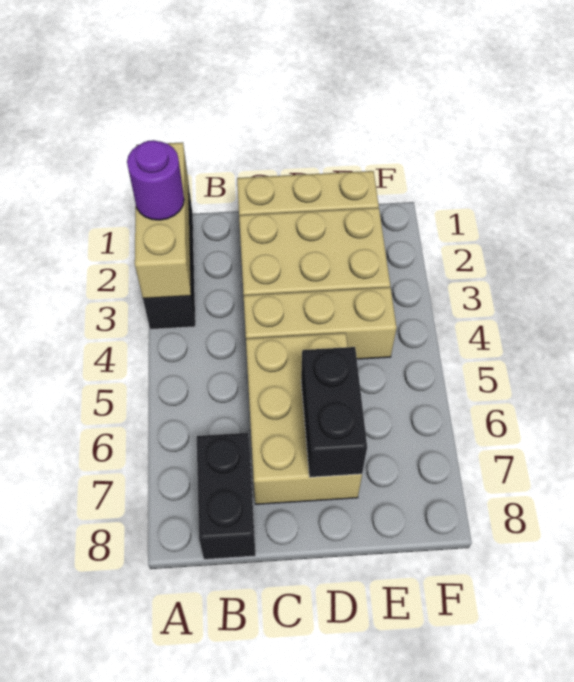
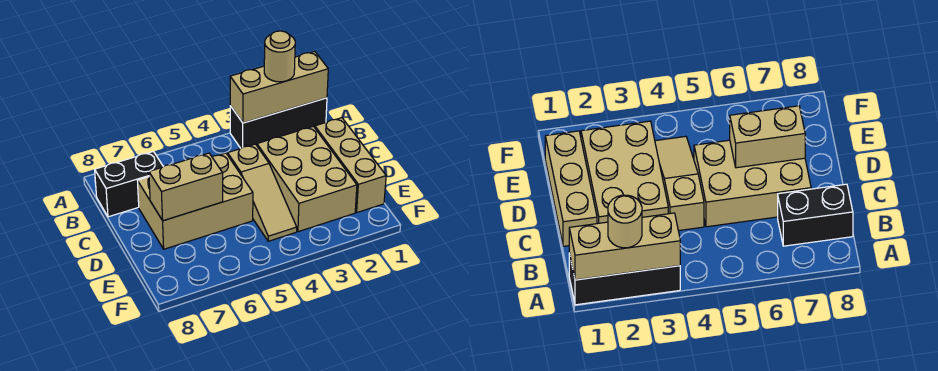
purple round brick A2 level 3 -> tan round brick A2 level 3
tan brick C4:E4 level 1 -> tan slope C4:E4 level 1 top C
black brick D6:D7 level 2 -> tan brick D6:D7 level 2

